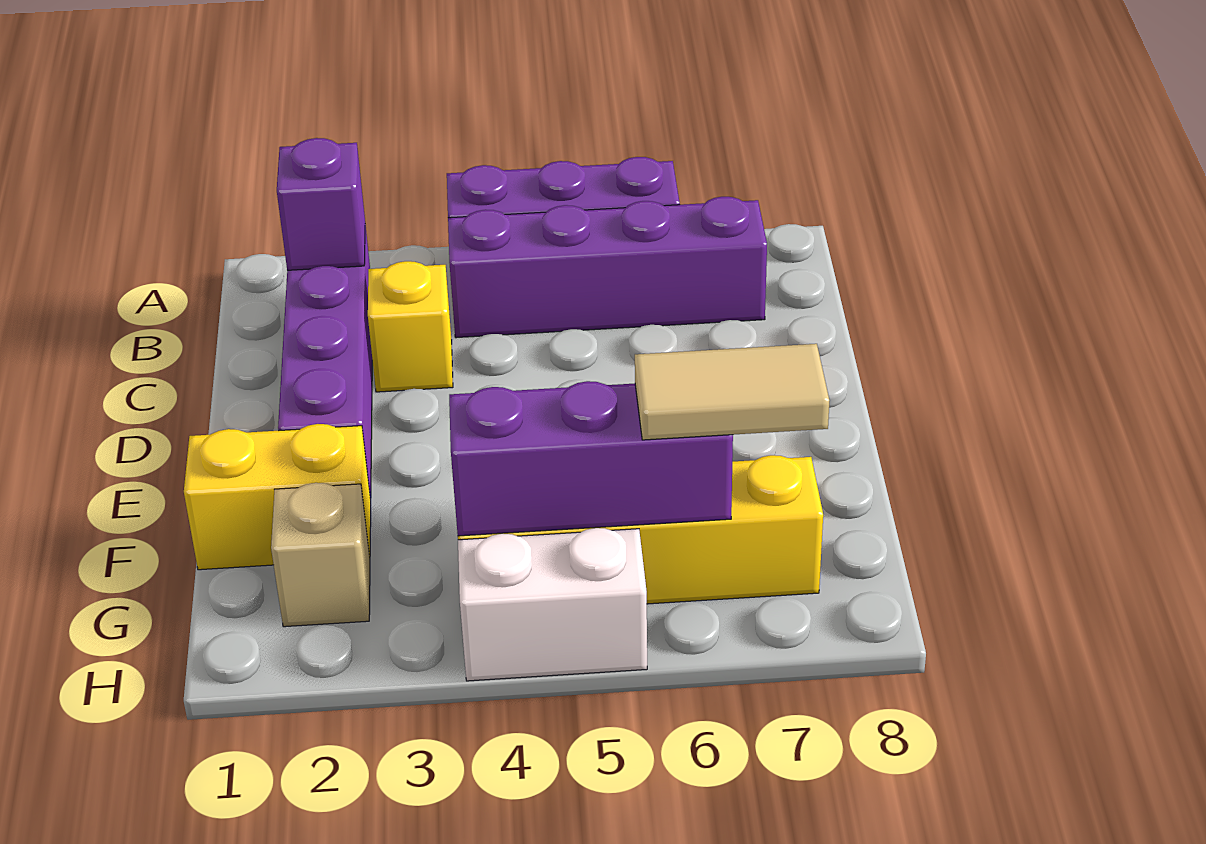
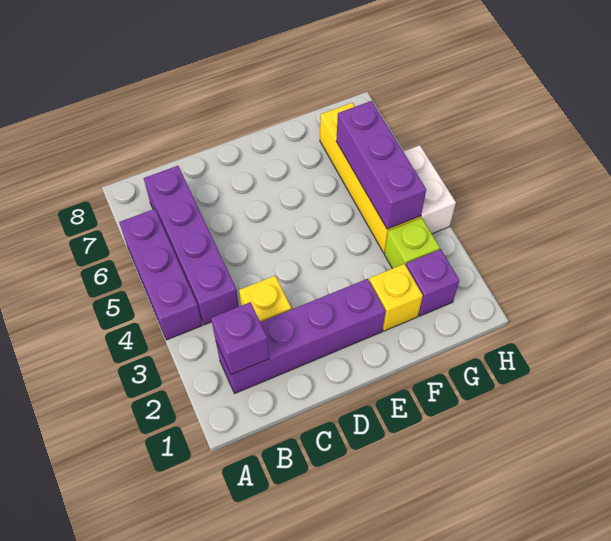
yellow brick F1:F2 level 1 -> yellow brick F2 level 1
tan brick G2 level 1 -> purple brick G2 level 1
none -> lime brick G3 level 1
tan tile G6:G7 level 3 -> none

